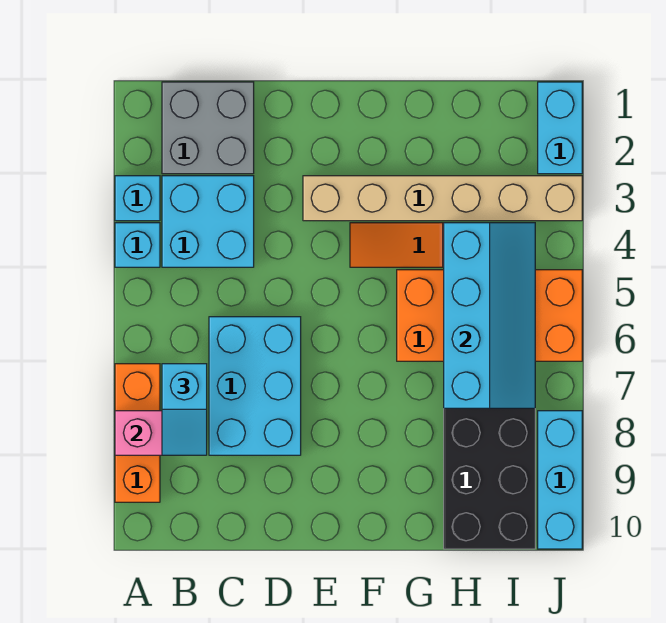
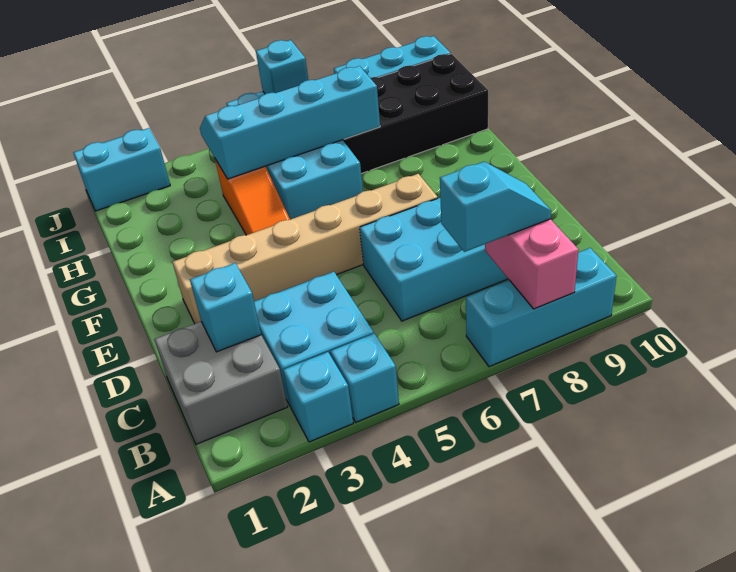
orange brick A7:A9 level 1 -> cyan brick A7:A9 level 1
none -> cyan brick C2 level 2
tan brick E3:J3 level 1 -> tan brick E2:E7 level 1
orange brick G5:J6 level 1 -> cyan brick G5:J6 level 1
none -> cyan brick J6 level 2

